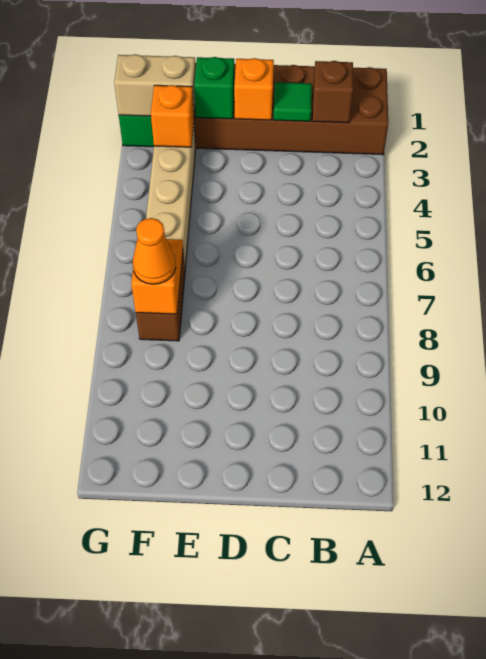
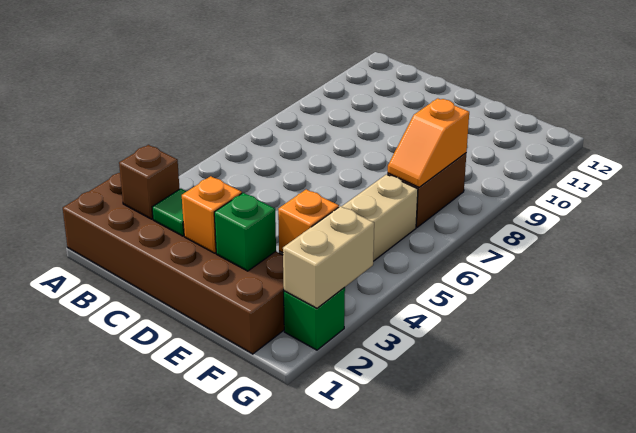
tan brick F2:G2 level 2 -> tan brick G2:G3 level 2
orange cone F8 level 3 -> none

